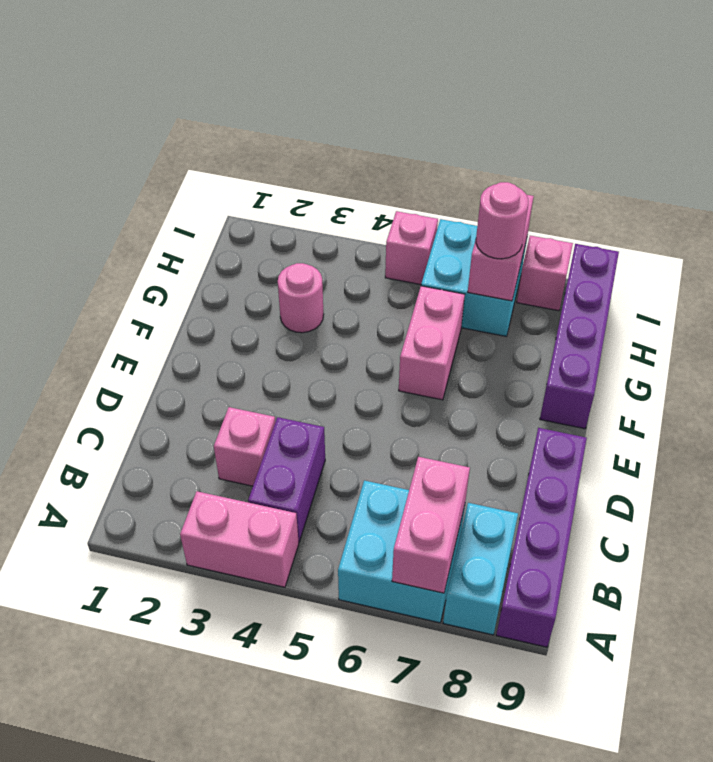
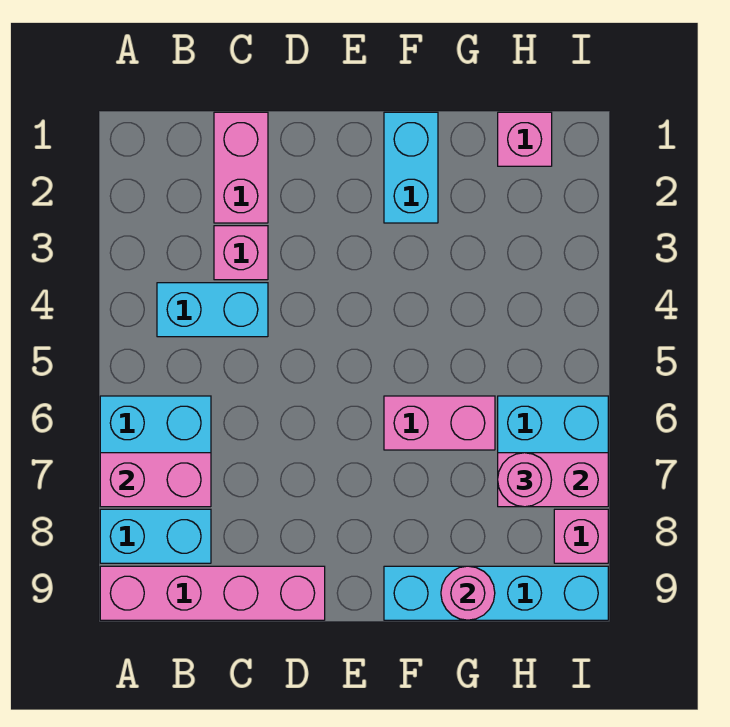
pink brick A3:A4 level 1 -> pink brick C1:C2 level 1
purple brick A9:D9 level 1 -> pink brick A9:D9 level 1
purple brick B4:C4 level 1 -> cyan brick B4:C4 level 1
none -> cyan brick F1:F2 level 1
purple brick F9:I9 level 1 -> cyan brick F9:I9 level 1
pink round brick G3 level 1 -> pink round brick G9 level 2
pink brick I5 level 1 -> pink brick H1 level 1

